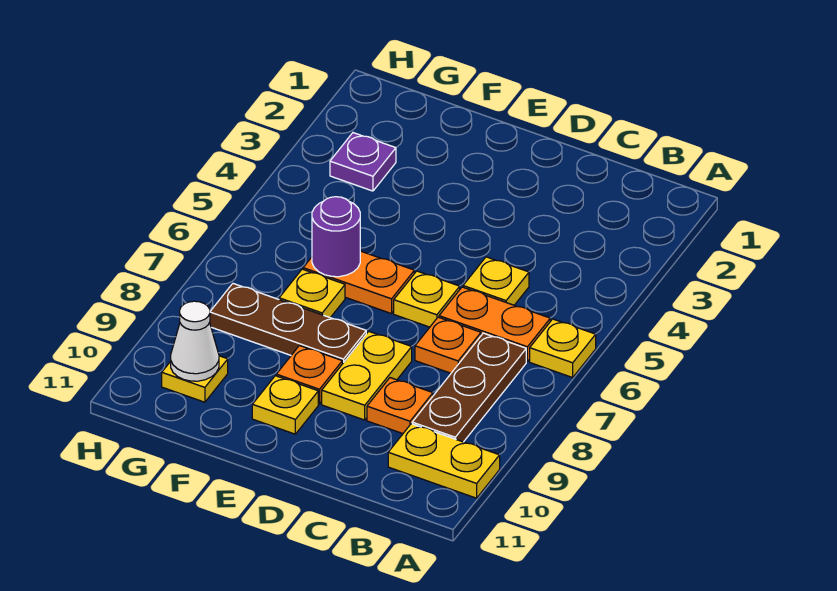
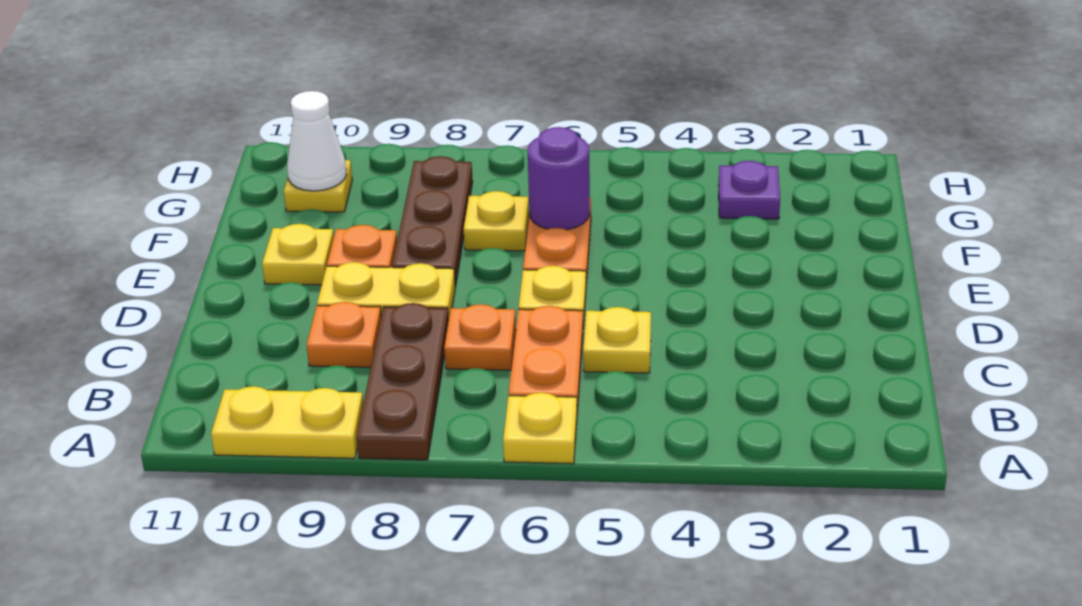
yellow plate A10:B10 level 1 -> yellow plate A9:A10 level 1
brown plate B7:B9 level 1 -> brown plate A8:C8 level 1

